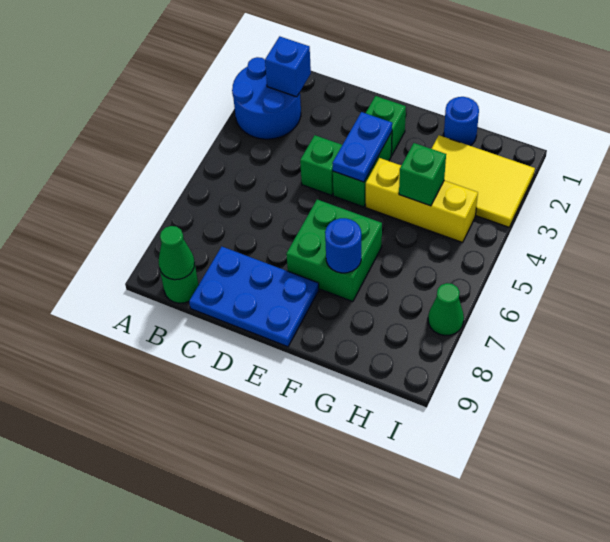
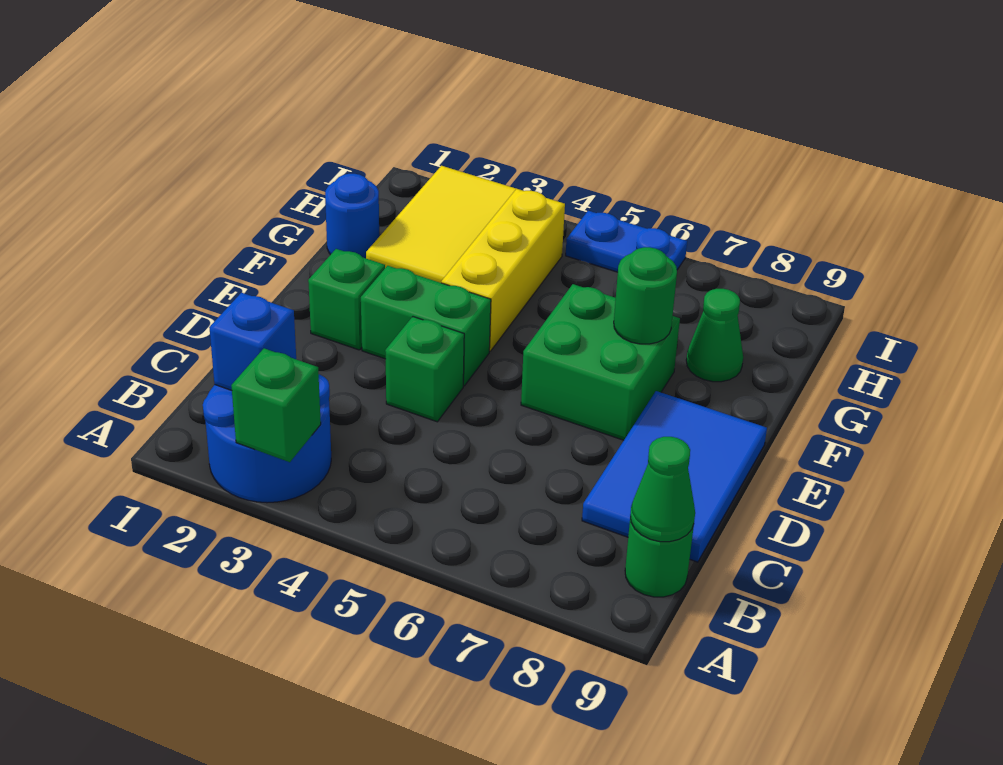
blue plate C8:E9 level 1 -> blue tile C8:E9 level 1
blue plate E3:E4 level 2 -> blue plate I5:I6 level 1
blue round brick F7 level 2 -> green round brick F7 level 2
green brick G4 level 2 -> green brick A3 level 2
green cone I7 level 1 -> green cone G8 level 1

